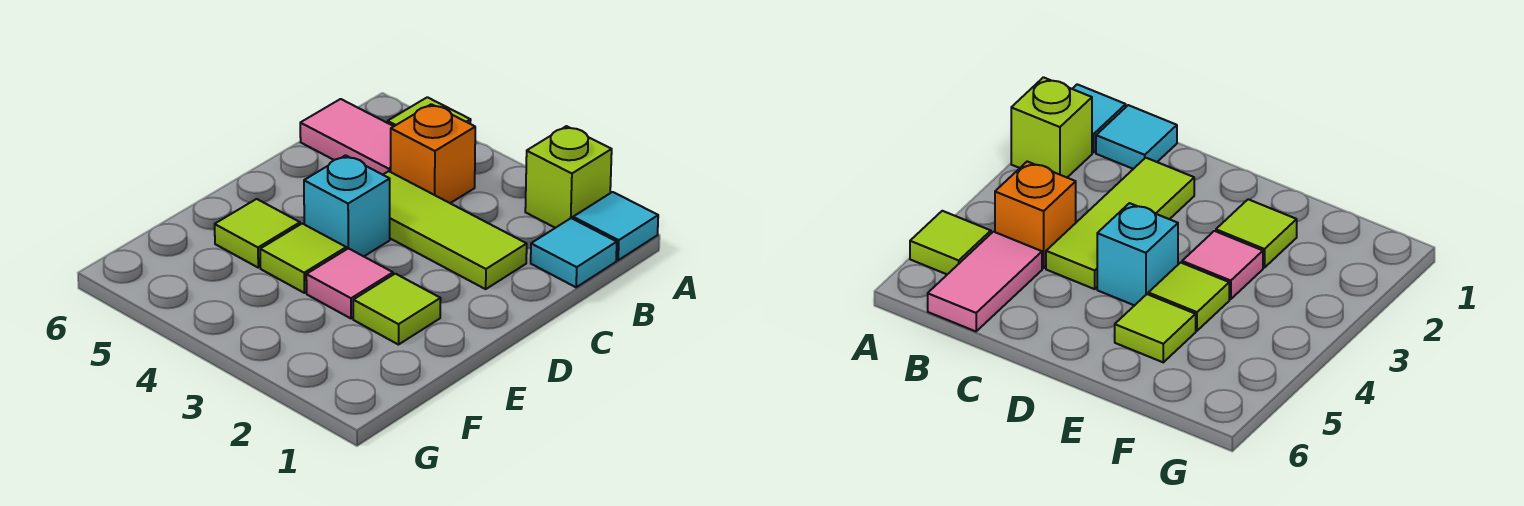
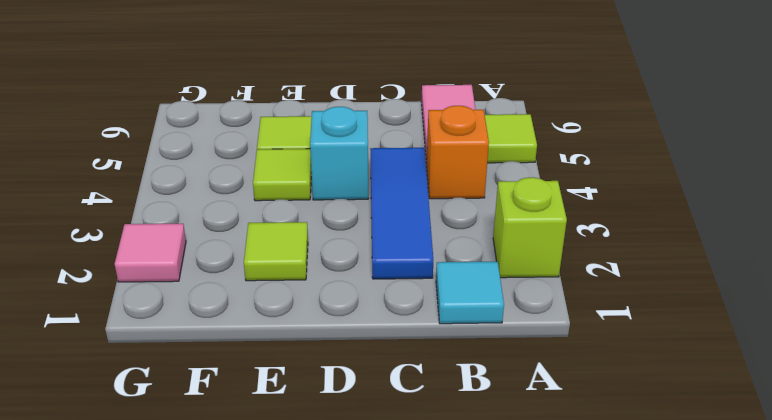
cyan tile A1 level 1 -> none
lime tile C2:C4 level 1 -> blue tile C2:C4 level 1
pink tile E3 level 1 -> pink tile G2 level 1

